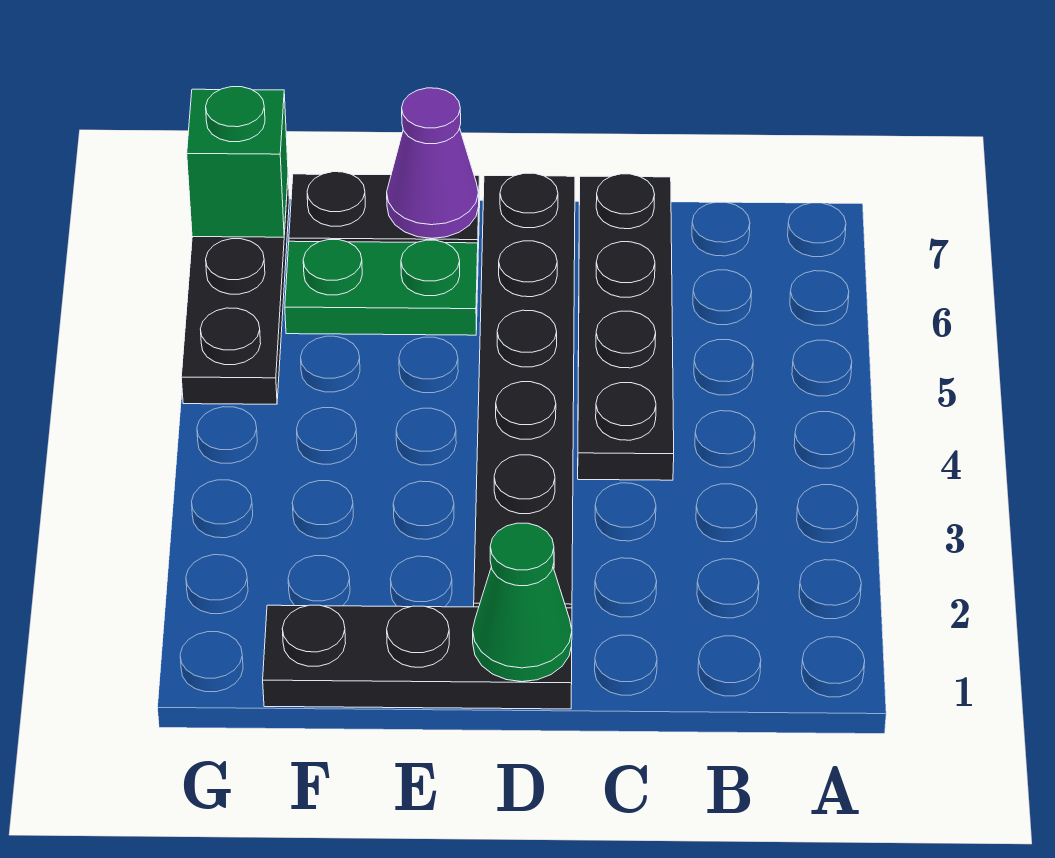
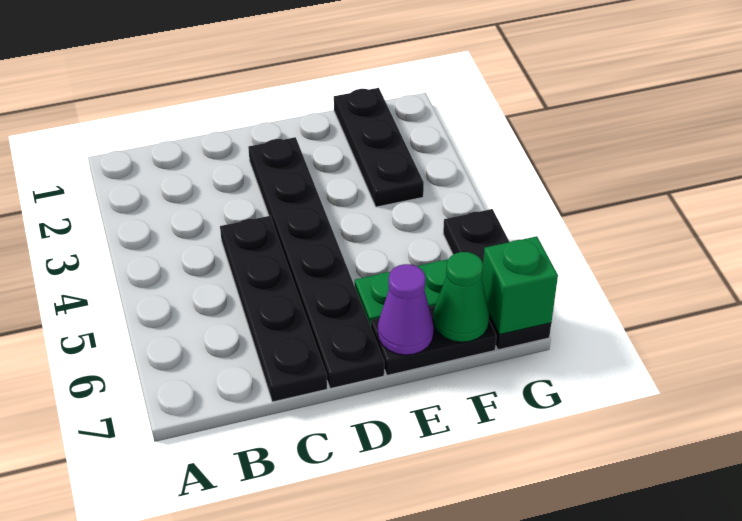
black plate D1:F1 level 1 -> black plate F1:F3 level 1
green cone D1 level 2 -> green cone F7 level 2

